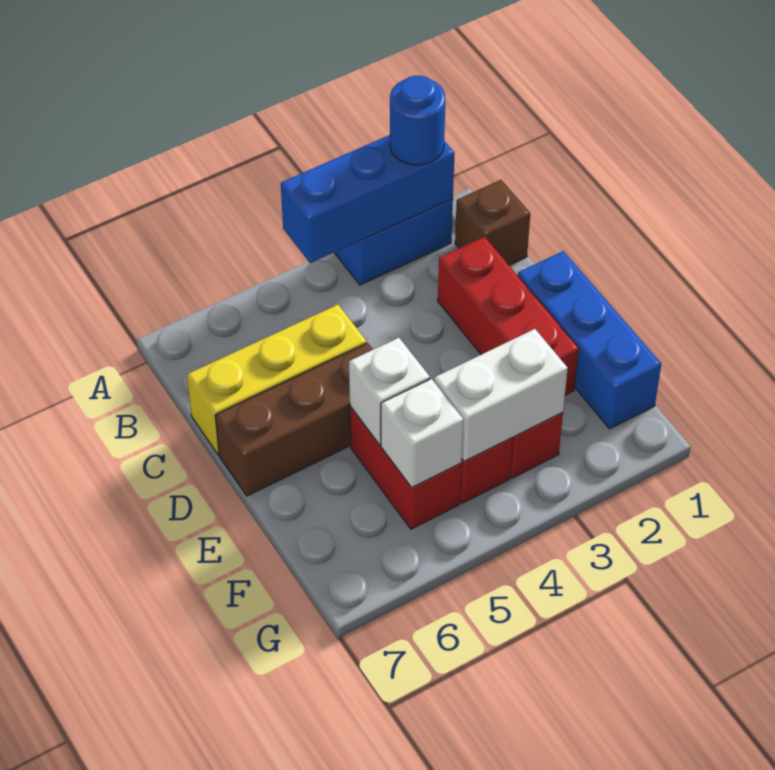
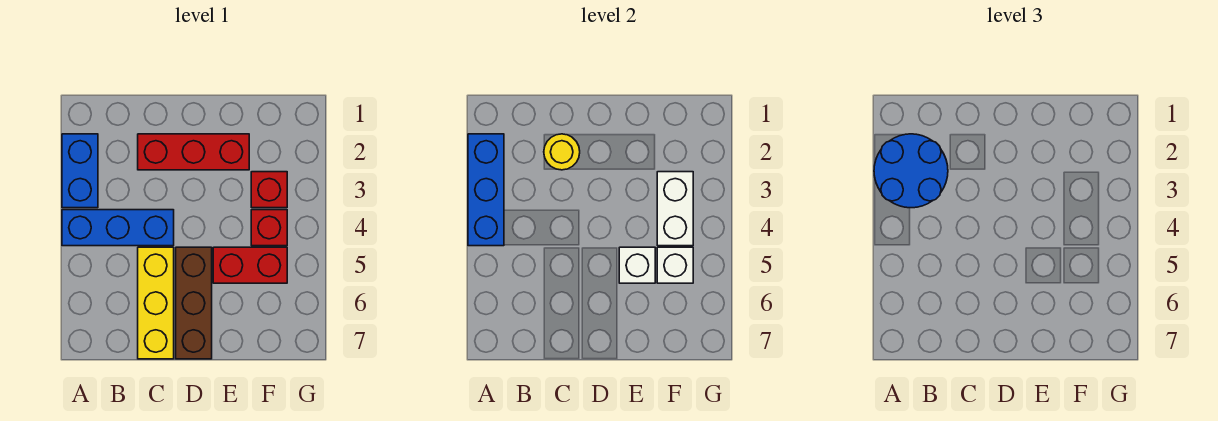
blue round brick A2 level 3 -> blue round brick A2:B3 level 3
brown brick B1 level 1 -> none
none -> yellow round brick C2 level 2
blue brick D1:F1 level 1 -> blue brick A4:C4 level 1

